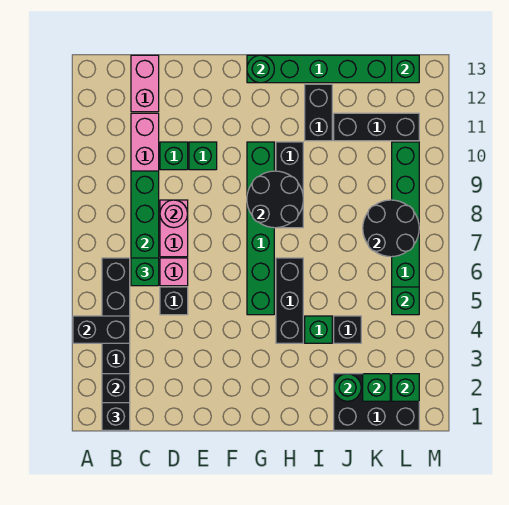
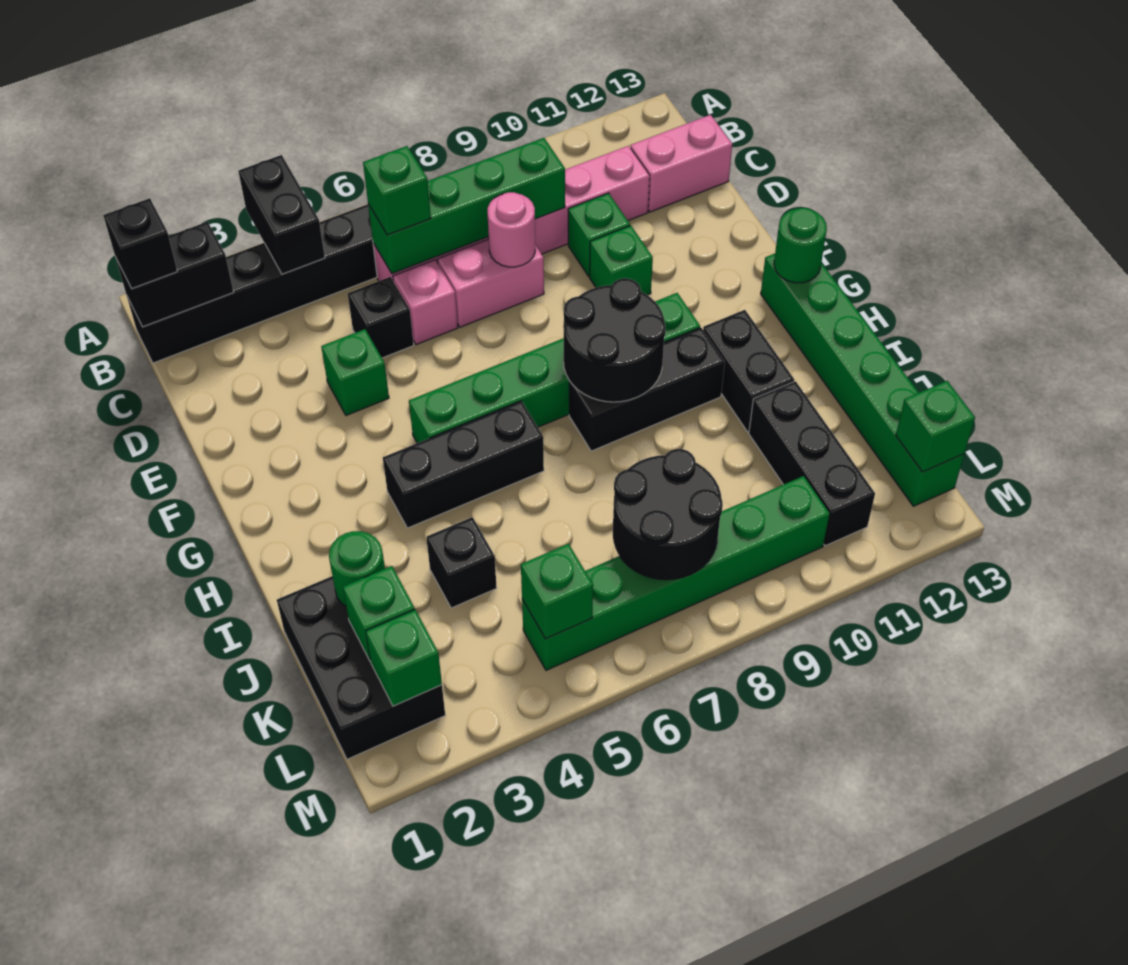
green brick I4 level 1 -> green brick E4 level 1
black brick I11:I12 level 1 -> black brick H11:I11 level 1

